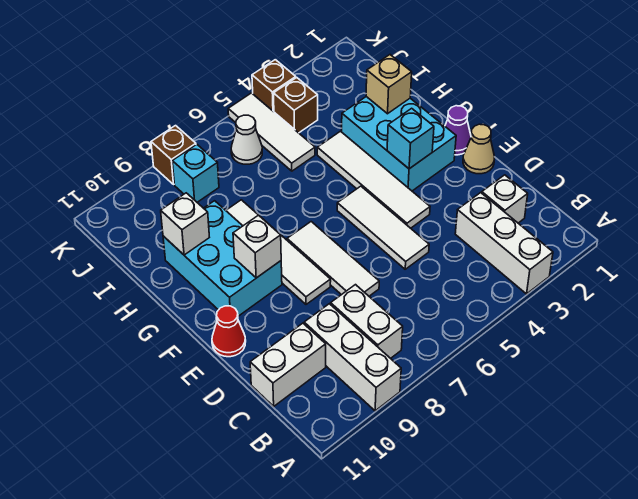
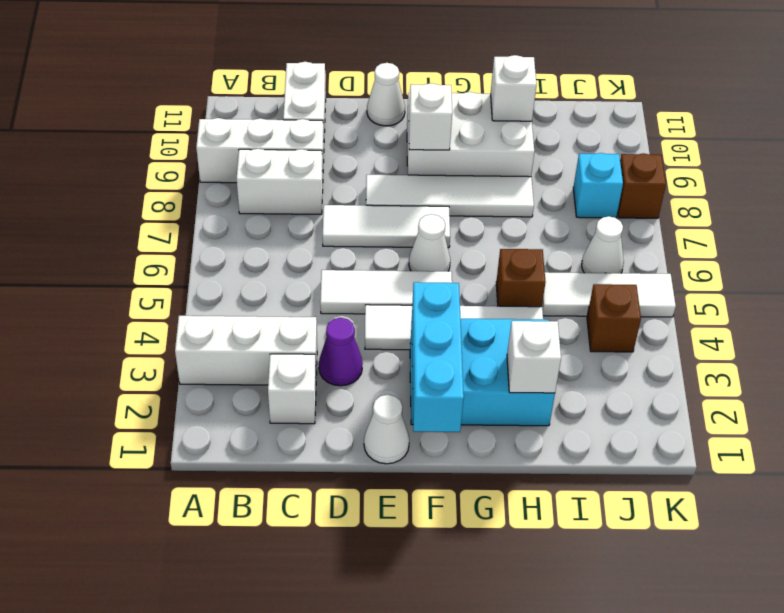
tan cone E1 level 1 -> white cone E1 level 1
red cone E11 level 1 -> white cone E11 level 1
purple cone F1 level 1 -> purple cone D3 level 1
cyan brick F3 level 2 -> cyan brick F1:F3 level 2
none -> white cone F6 level 1
cyan brick F9:H10 level 1 -> white brick F9:H10 level 1
tan brick H2 level 2 -> white brick H2 level 2
brown brick K4 level 1 -> brown brick H5 level 1

